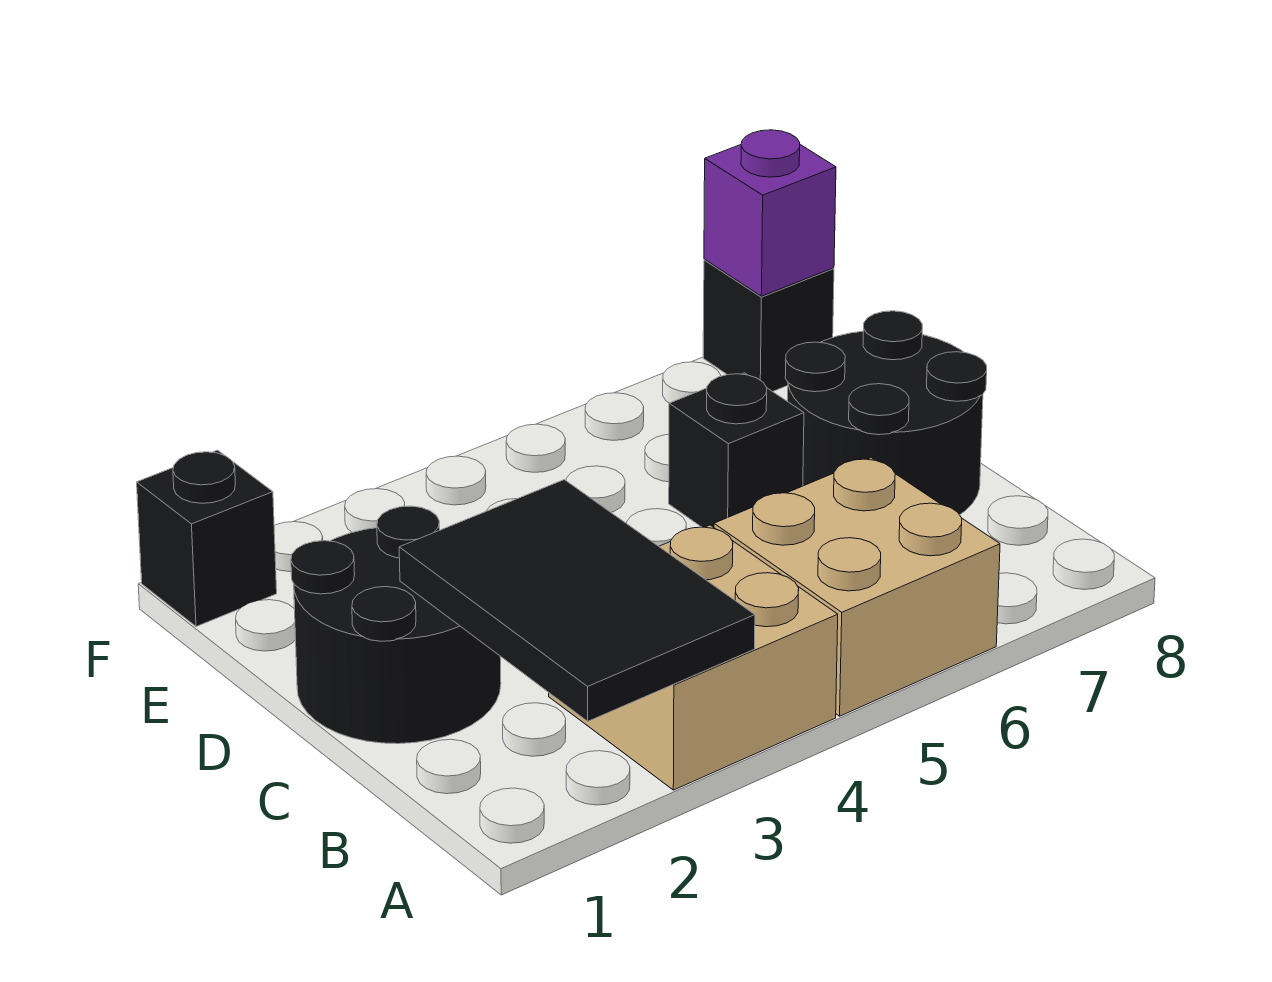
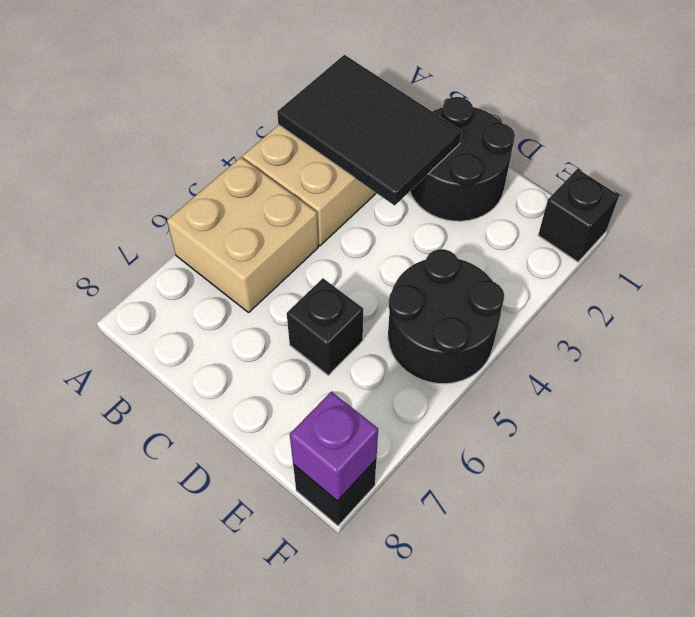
black round brick C7:D8 level 1 -> black round brick E4:F5 level 1

